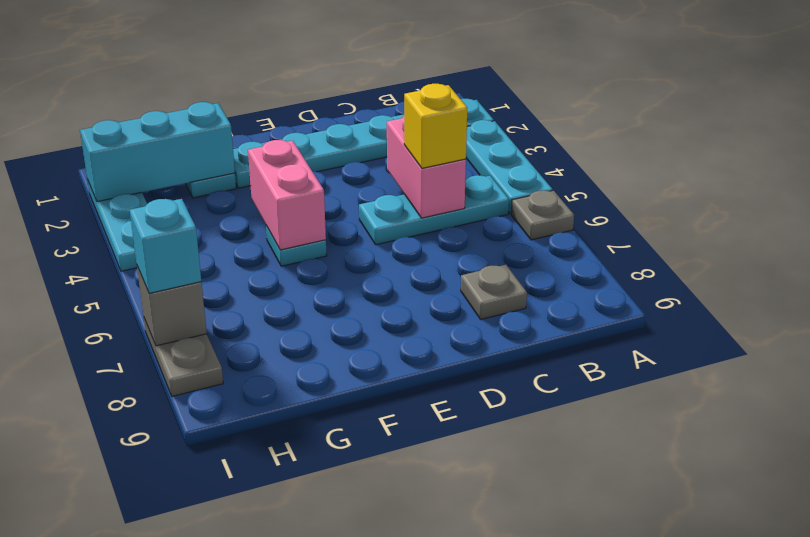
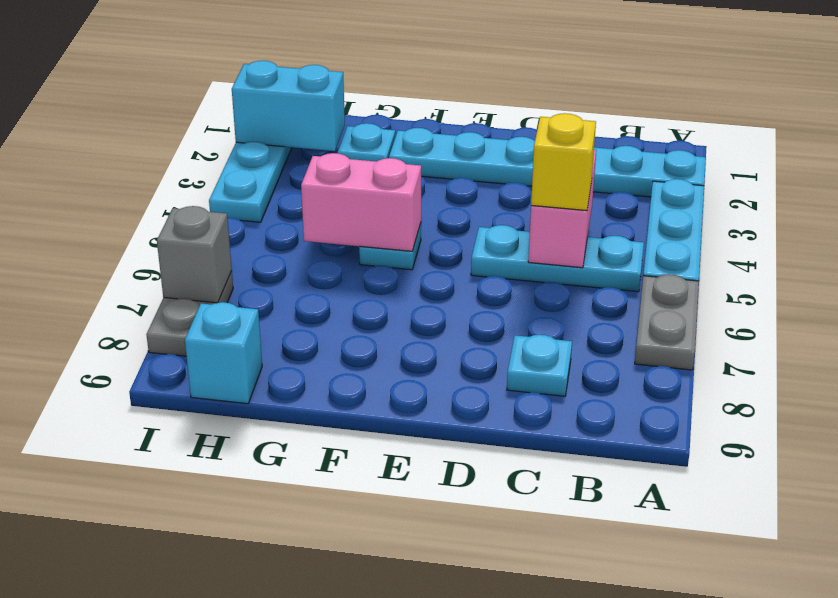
grey plate A6 level 1 -> grey plate A6:A7 level 1
grey plate C8 level 1 -> cyan plate C8 level 1
pink brick F4:F5 level 2 -> pink brick F5:G5 level 2
cyan brick G2:I2 level 2 -> cyan brick H2:I2 level 2
cyan brick I7 level 3 -> cyan brick H9 level 1

